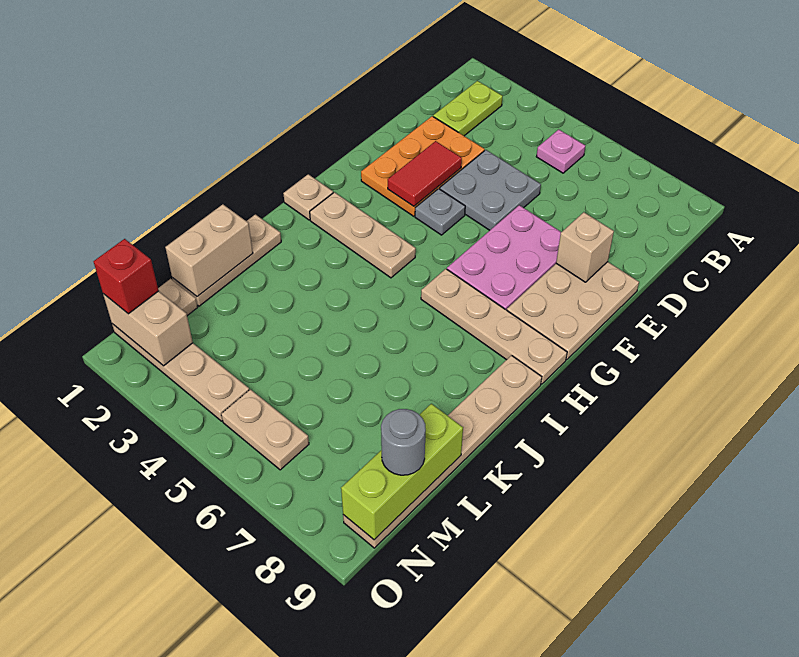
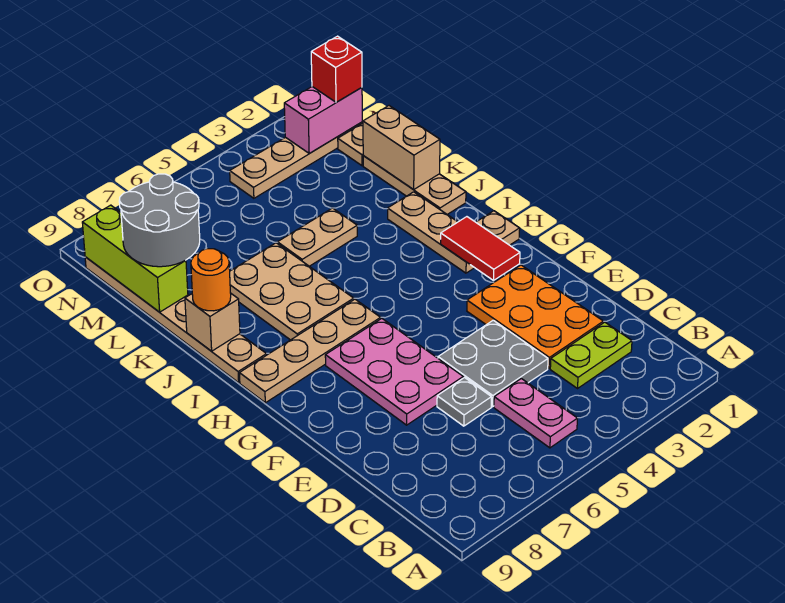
lime plate B2:C2 level 1 -> lime plate C2:C3 level 1
pink plate B5 level 1 -> pink plate B5:C5 level 1
red tile E3:F3 level 2 -> red tile G2:H2 level 2
tan plate E8:G9 level 1 -> tan plate I6:K7 level 1
tan brick E8 level 2 -> tan brick J9 level 2
grey plate F4 level 1 -> grey plate D6 level 1
tan plate H2:H4 level 1 -> tan plate H2:J2 level 1
none -> orange round brick J9 level 3
grey round brick M9 level 3 -> grey round brick L8:M9 level 3
tan brick N1:N2 level 2 -> pink brick N1:N2 level 2
tan plate N5:N6 level 1 -> tan plate K4:K5 level 1

